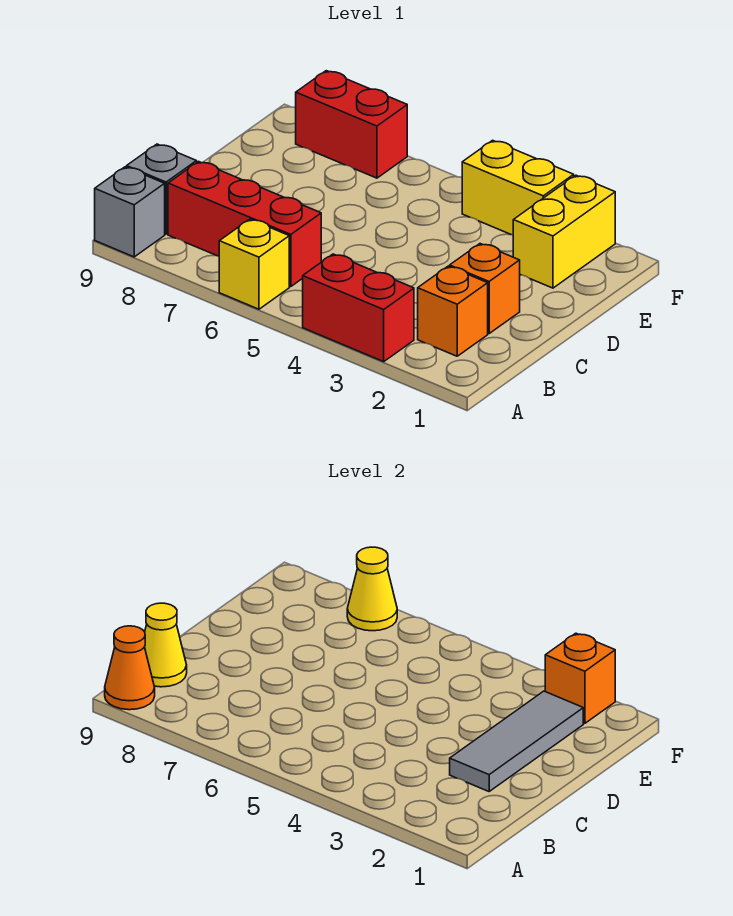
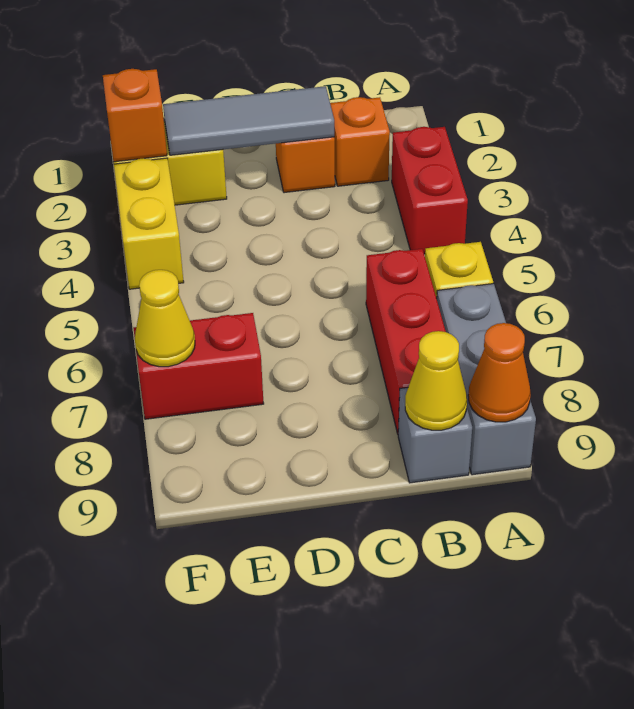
grey brick A9 level 1 -> grey brick A7:A9 level 1
red brick F7:F8 level 1 -> red brick E7:F7 level 1

